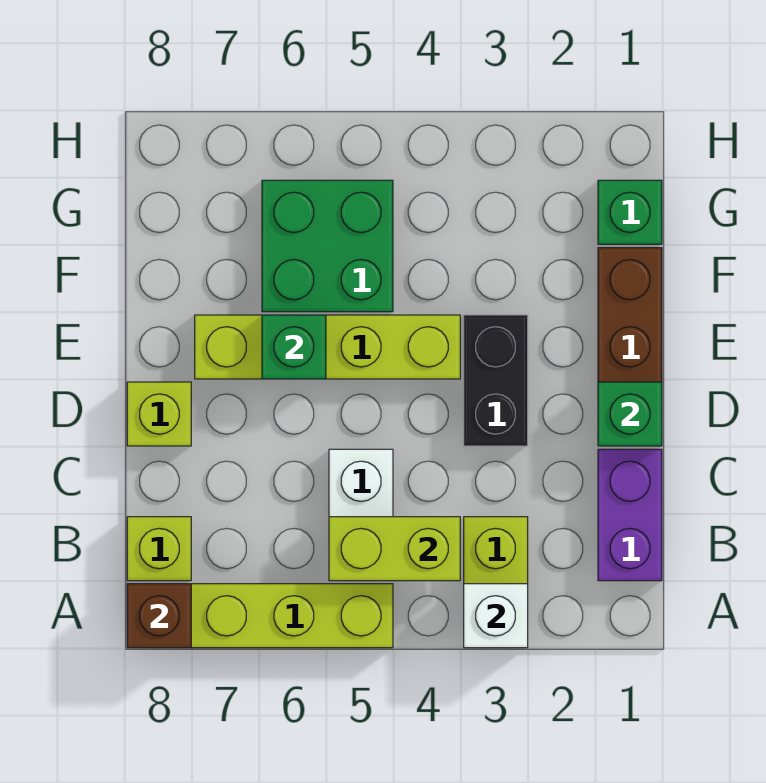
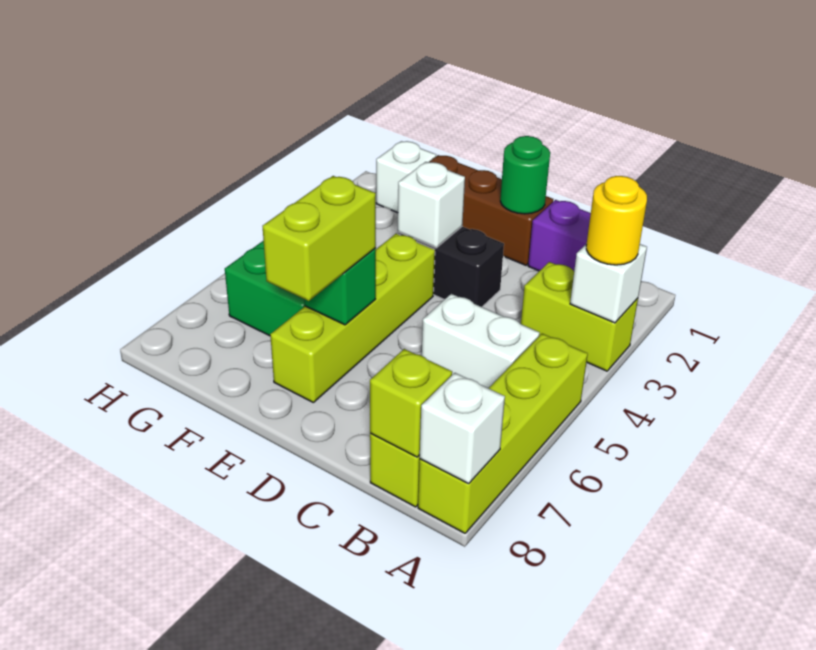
none -> yellow round brick A3 level 3
brown brick A8 level 2 -> white brick A8 level 2
lime brick B4:B5 level 2 -> lime brick E6:E7 level 3
green brick D1 level 2 -> green round brick D1 level 2
lime brick D8 level 1 -> lime brick B8 level 2
none -> white brick E3 level 2
green brick G1 level 1 -> white brick G1 level 1

